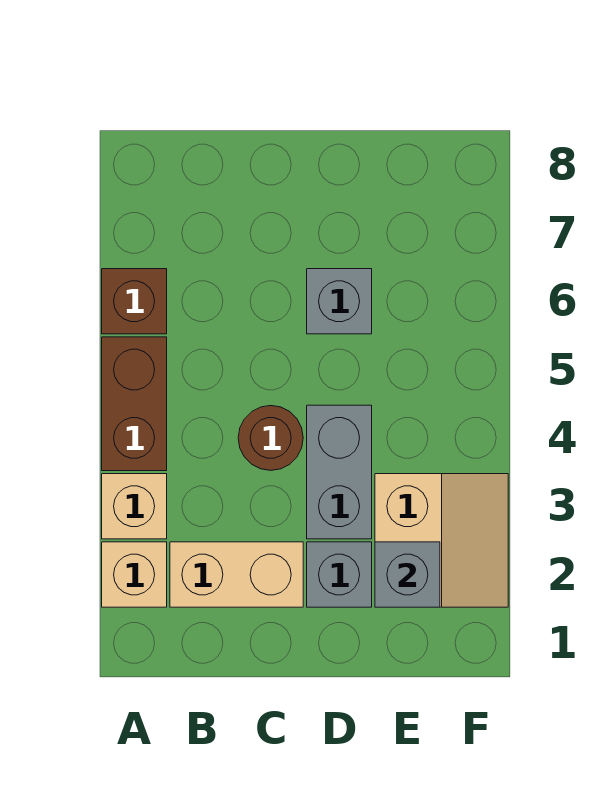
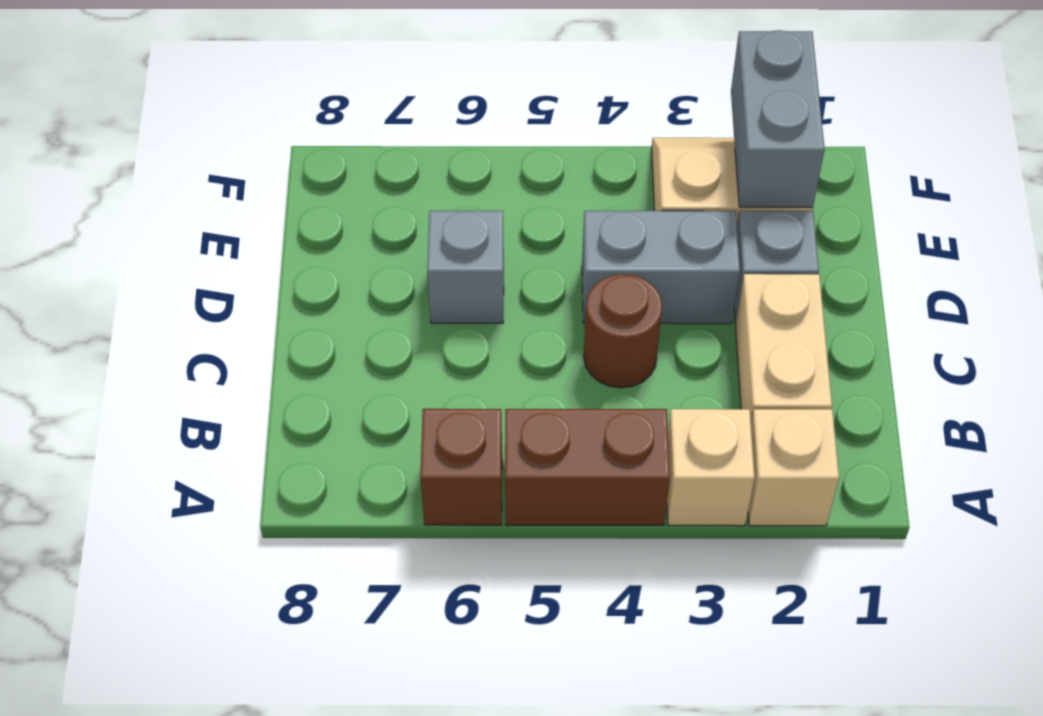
grey brick E2 level 2 -> grey brick E2:F2 level 2

